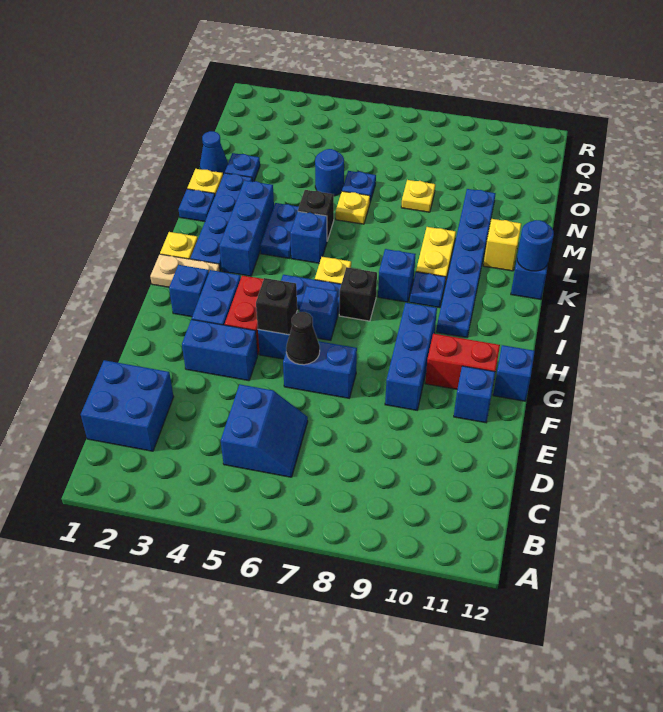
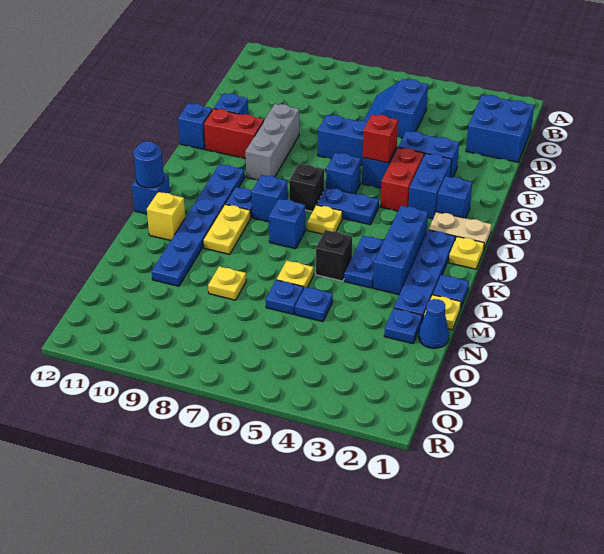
black cone F6 level 2 -> none
blue brick F9:H9 level 1 -> grey brick F9:H9 level 1
black brick G5 level 2 -> red brick G5 level 2
blue brick K5 level 1 -> blue brick K7 level 1
blue round brick N5 level 1 -> blue plate N5 level 1

